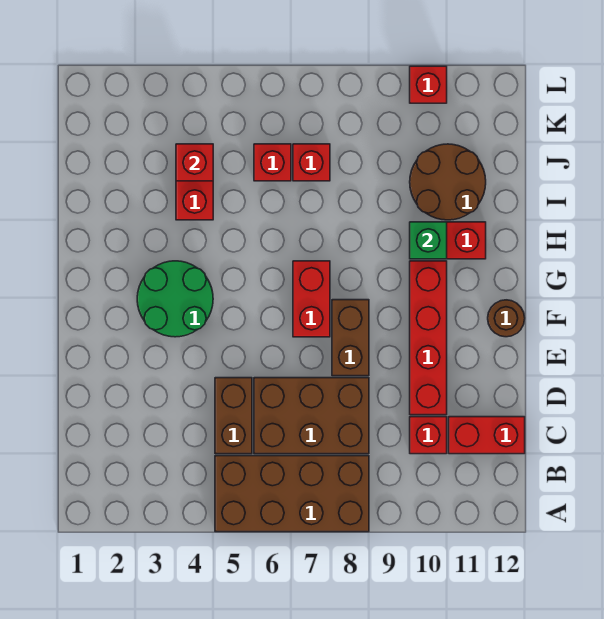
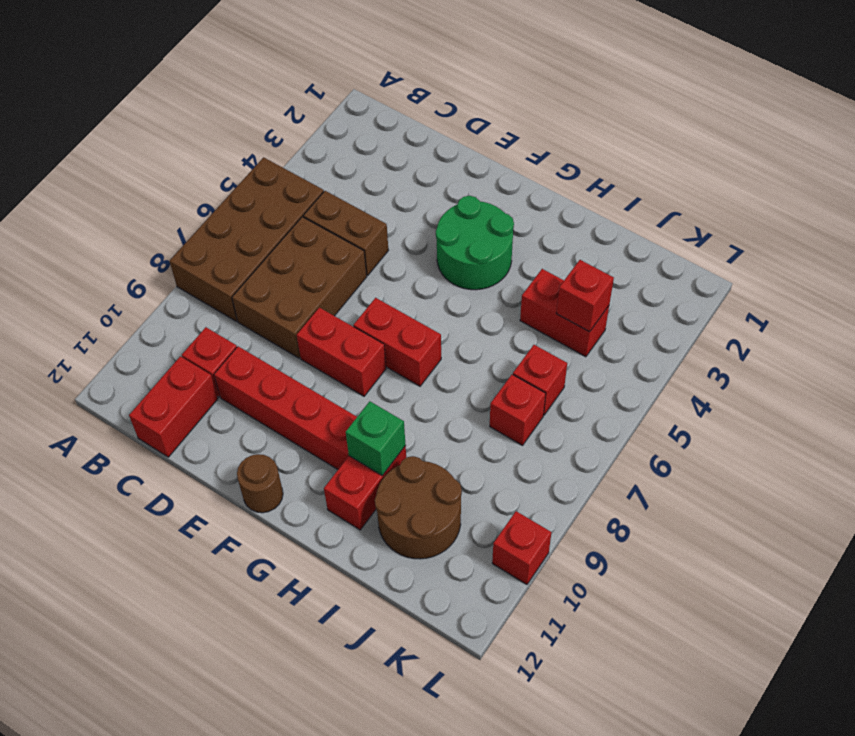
brown brick E8:F8 level 1 -> red brick E8:F8 level 1

